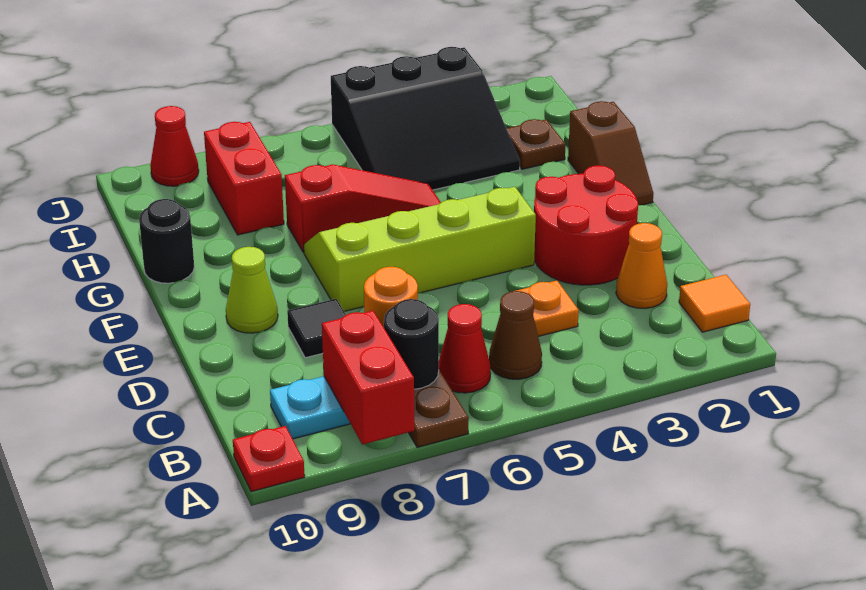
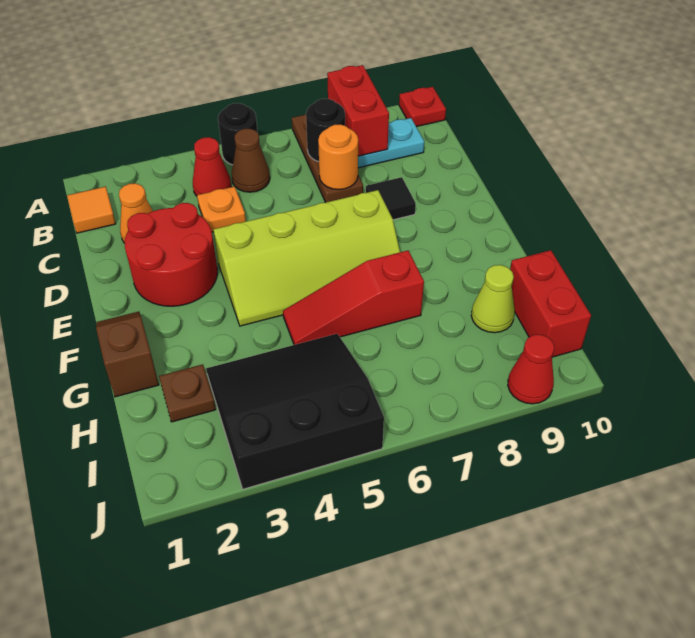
red cone B6 level 1 -> red cone B4 level 1
lime cone E9 level 1 -> lime cone H9 level 1
black round brick G10 level 1 -> black round brick A5 level 1
red brick H8:I8 level 1 -> red brick H10:I10 level 1

